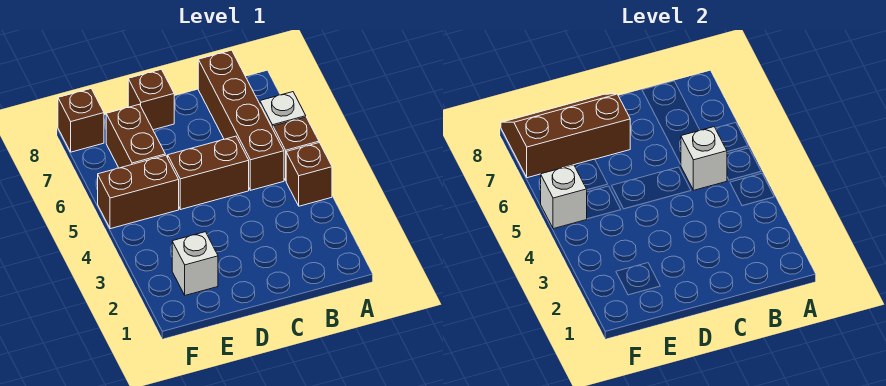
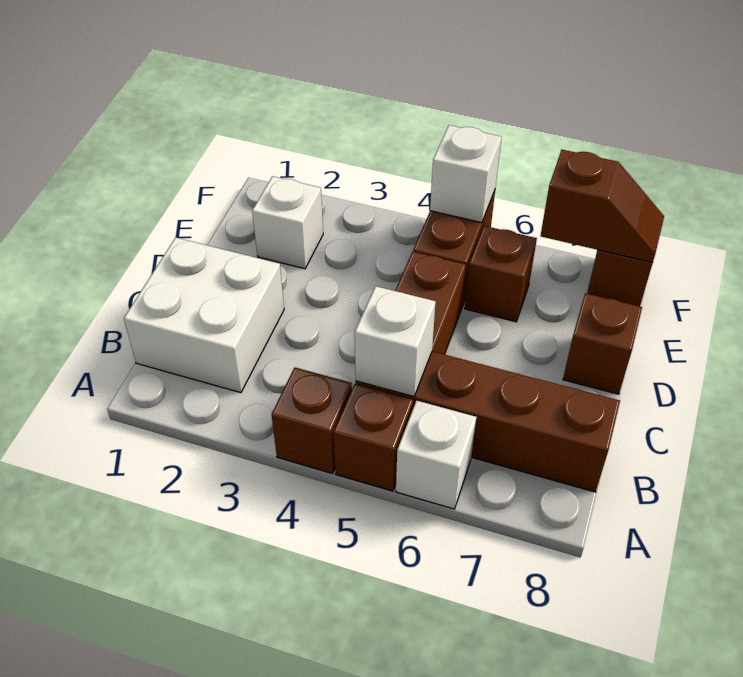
none -> white brick B1:C2 level 1
brown slope D7:F8 level 2 top 7 -> brown slope F7:F8 level 2 top 7
brown brick E6:E7 level 1 -> brown brick E6 level 1

